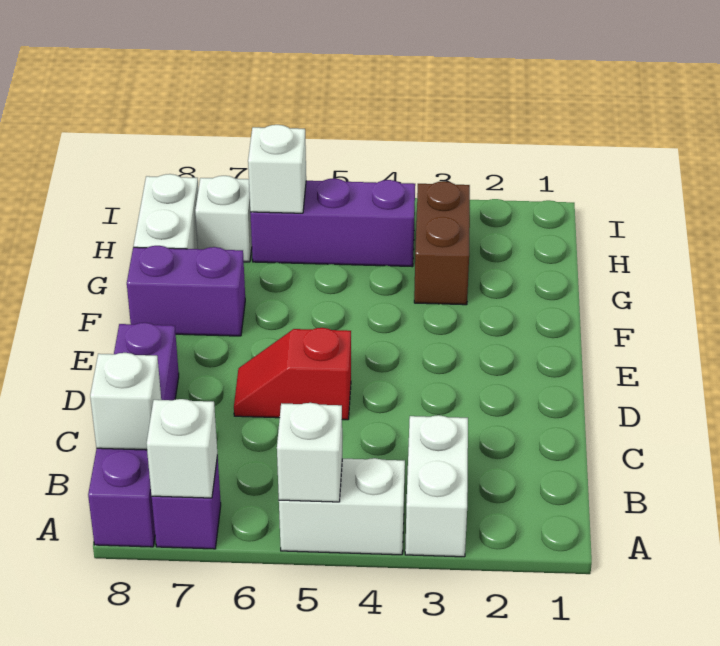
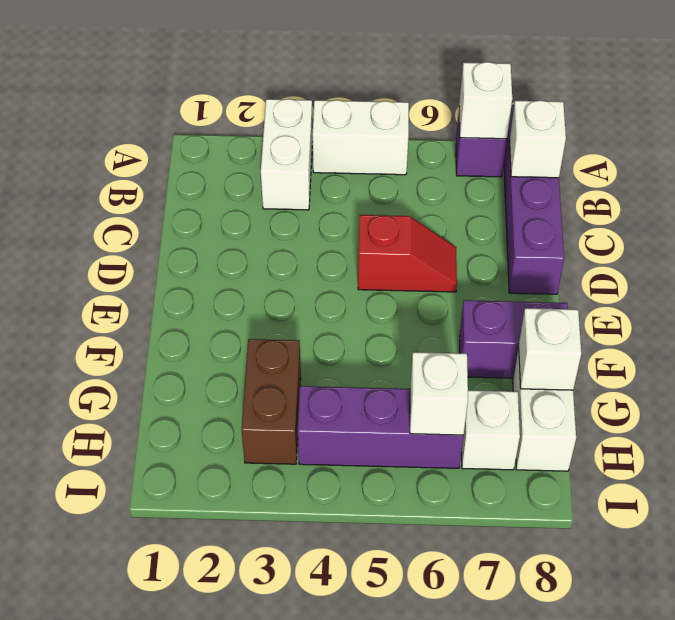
white brick A5 level 2 -> white brick G8 level 2

